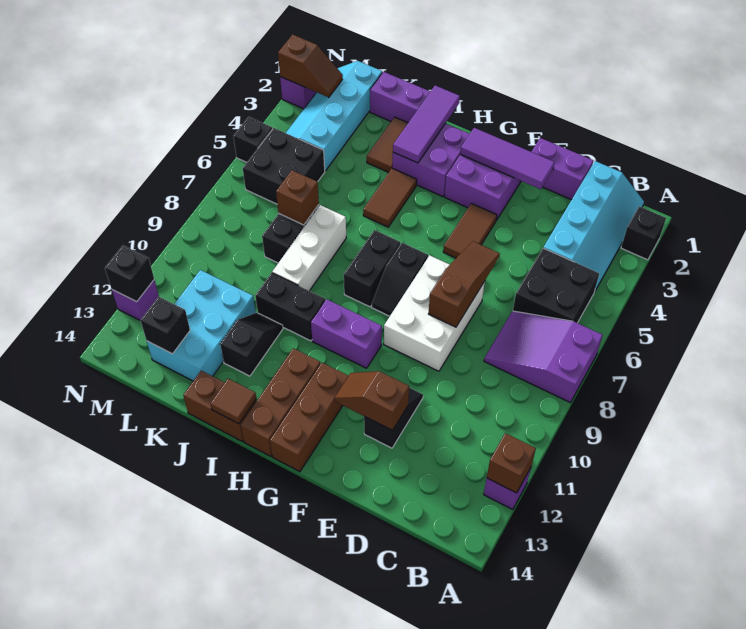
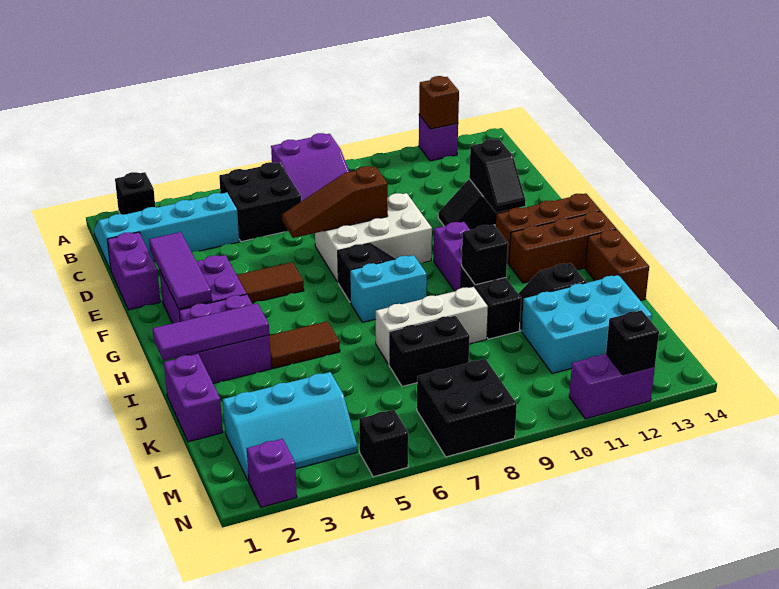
brown slope E12:F12 level 2 top E -> black slope E12:F12 level 2 top E
black brick H7:H8 level 1 -> cyan brick H7:H8 level 1
brown tile I14 level 2 -> none
brown tile J2:J3 level 1 -> none
brown brick K7 level 2 -> none
cyan slope L1:M4 level 1 top L -> cyan slope L2:M4 level 1 top L
black brick L5:M6 level 1 -> black brick M7:N8 level 1
black brick L13 level 2 -> black brick I10 level 2
brown slope M2:N2 level 2 top N -> none
purple brick N12 level 1 -> purple brick N11:N12 level 1

